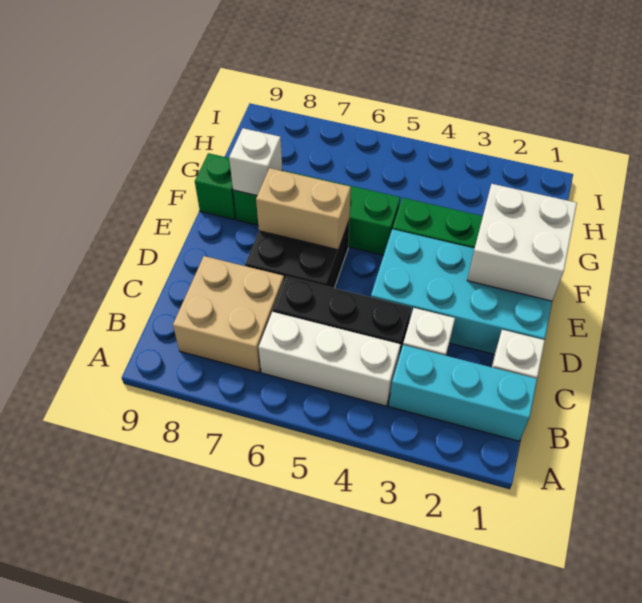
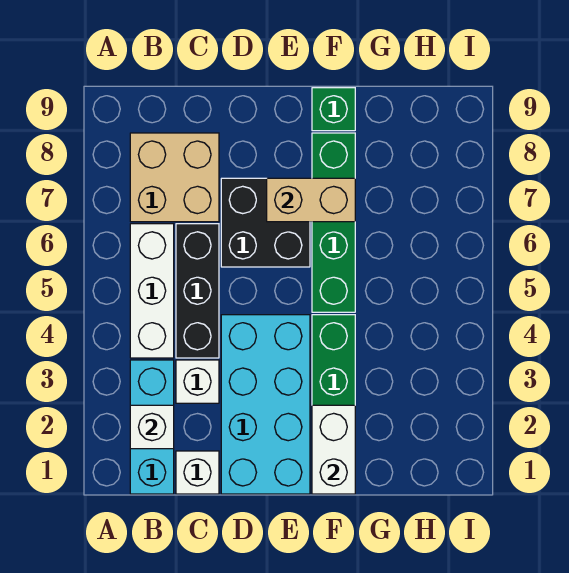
white brick E1:F2 level 2 -> white brick F1:F2 level 2
tan brick E6:E7 level 2 -> tan brick E7:F7 level 2
white brick F8 level 2 -> white brick B2 level 2

